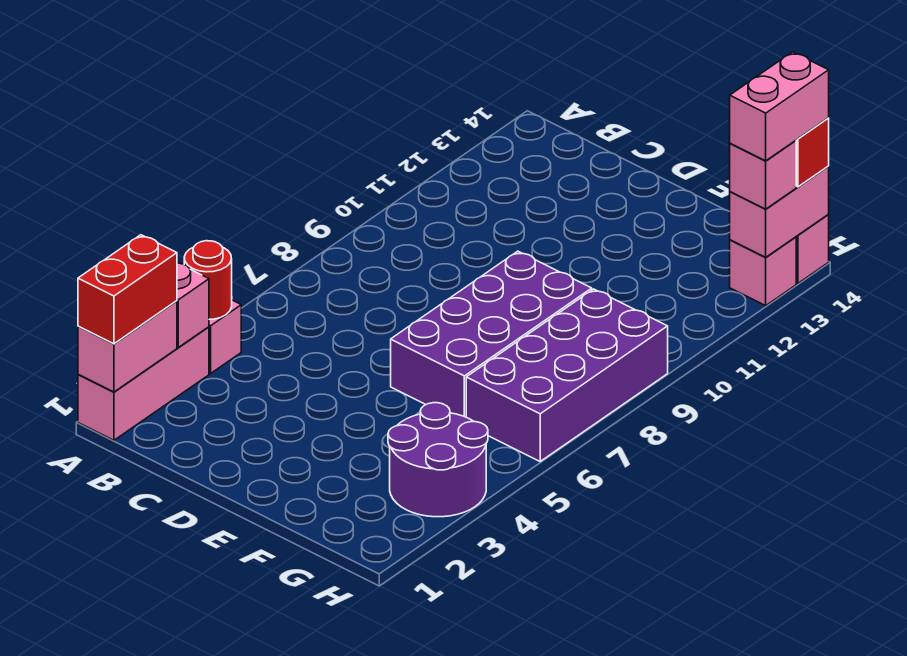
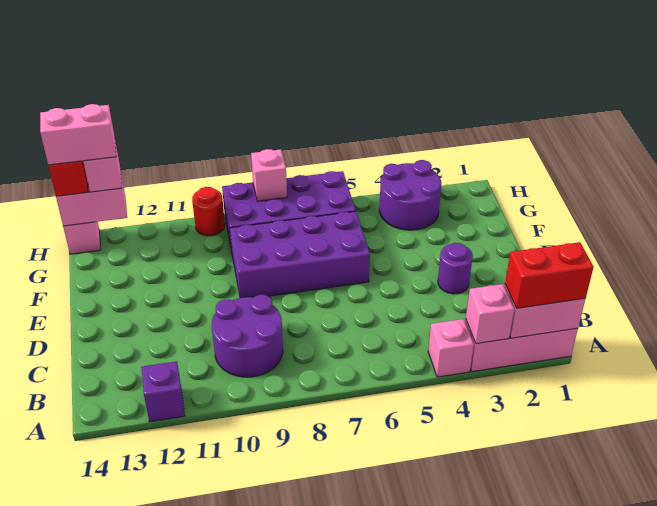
red round brick A4 level 2 -> red round brick H10 level 1
none -> purple brick A12 level 1
none -> purple round brick B9:C10 level 1
none -> purple round brick D3 level 1
pink brick H13 level 1 -> pink brick H8 level 2

